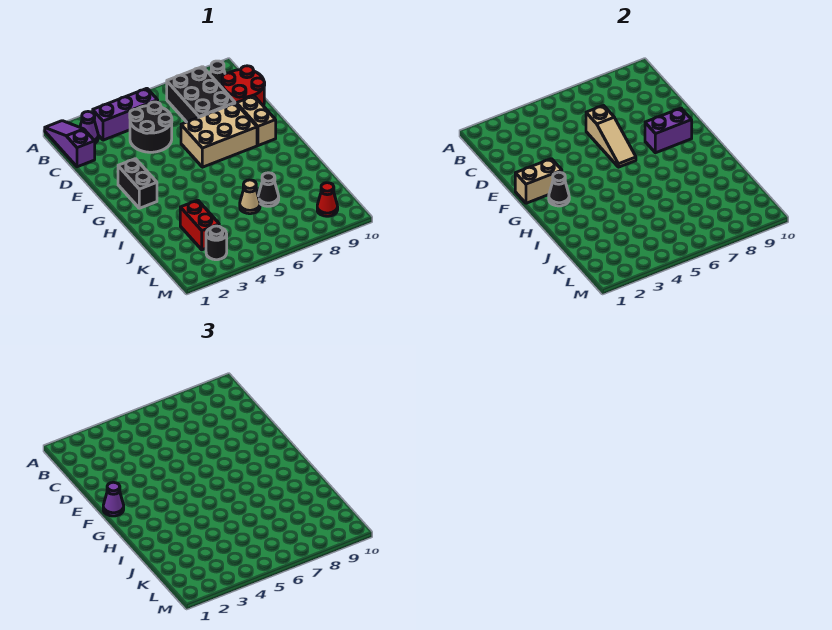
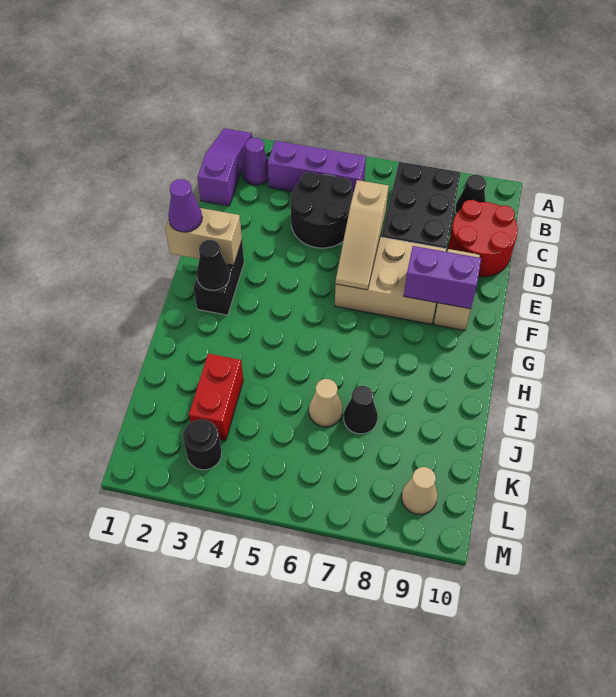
red cone L9 level 1 -> tan cone L9 level 1

